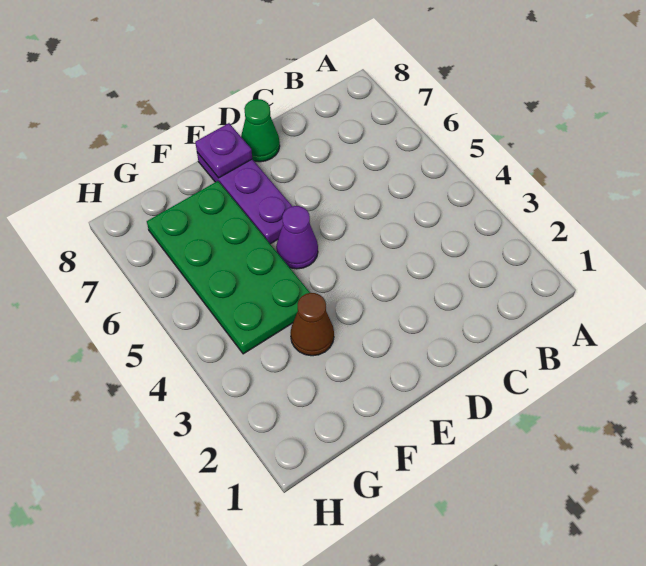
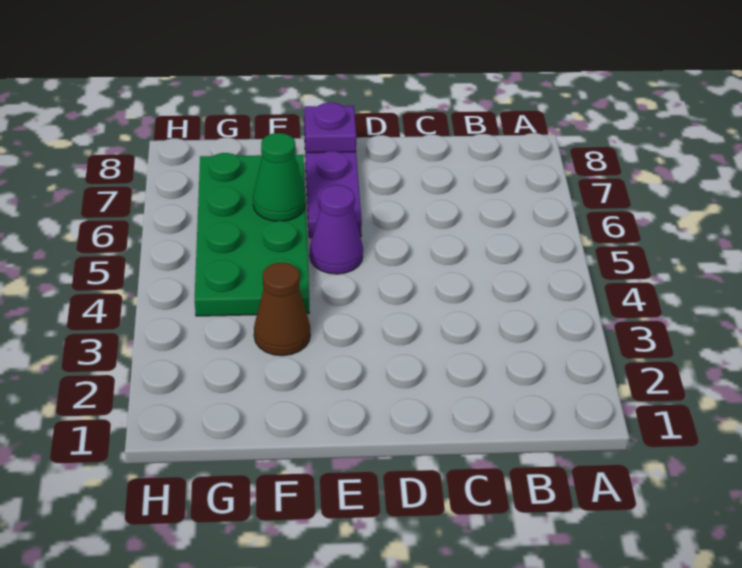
green cone D8 level 1 -> green cone F6 level 2

